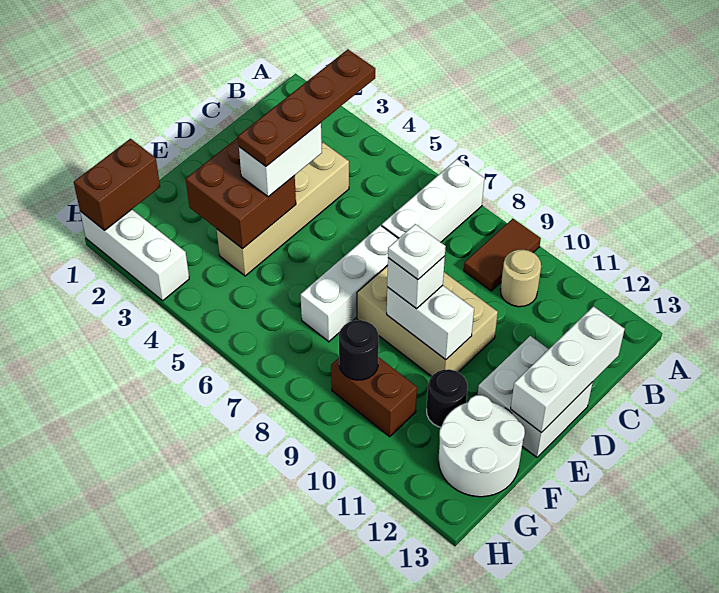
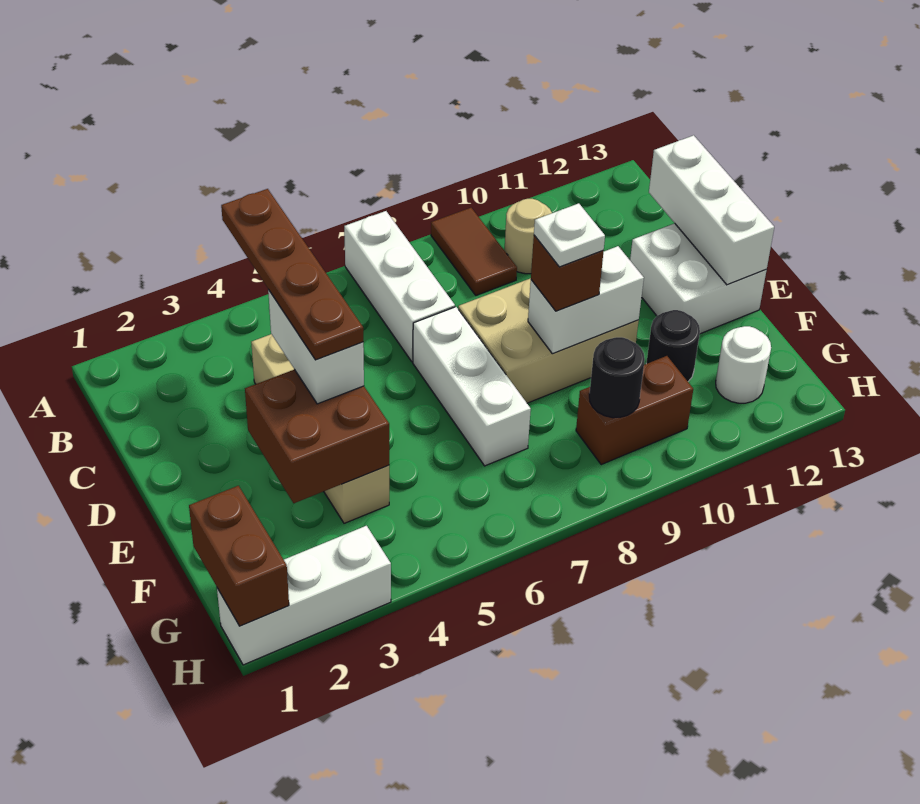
white brick E9 level 3 -> brown brick E9 level 3
white round brick F12:G13 level 1 -> white round brick G12 level 1

